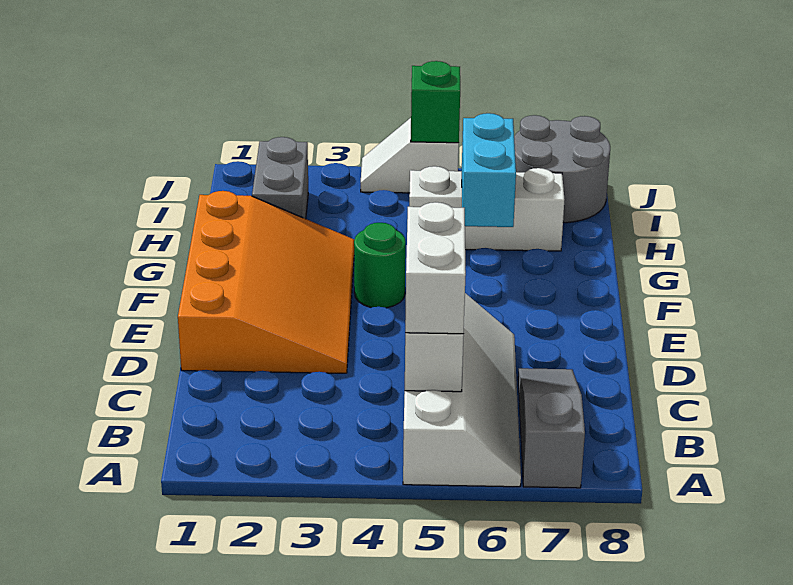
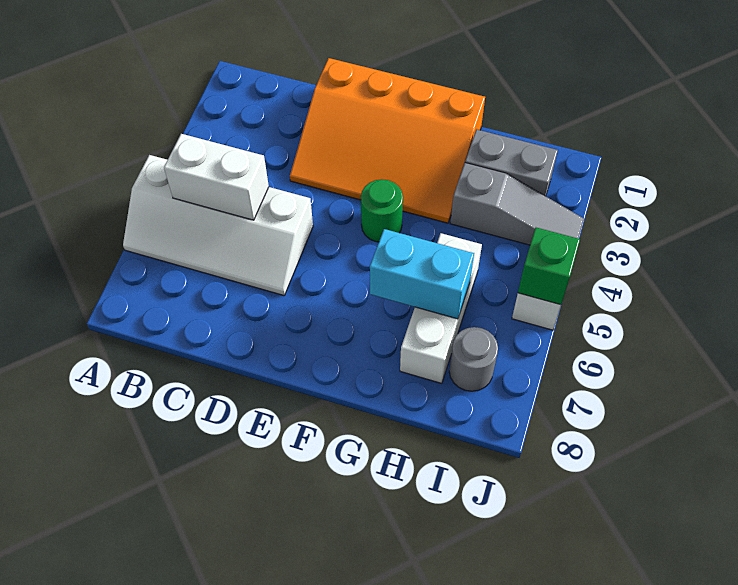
grey slope A7:C7 level 1 top A -> grey slope H3:J3 level 1 top H
white brick B5:C5 level 3 -> none
grey round brick I7:J8 level 1 -> grey round brick I7 level 1

